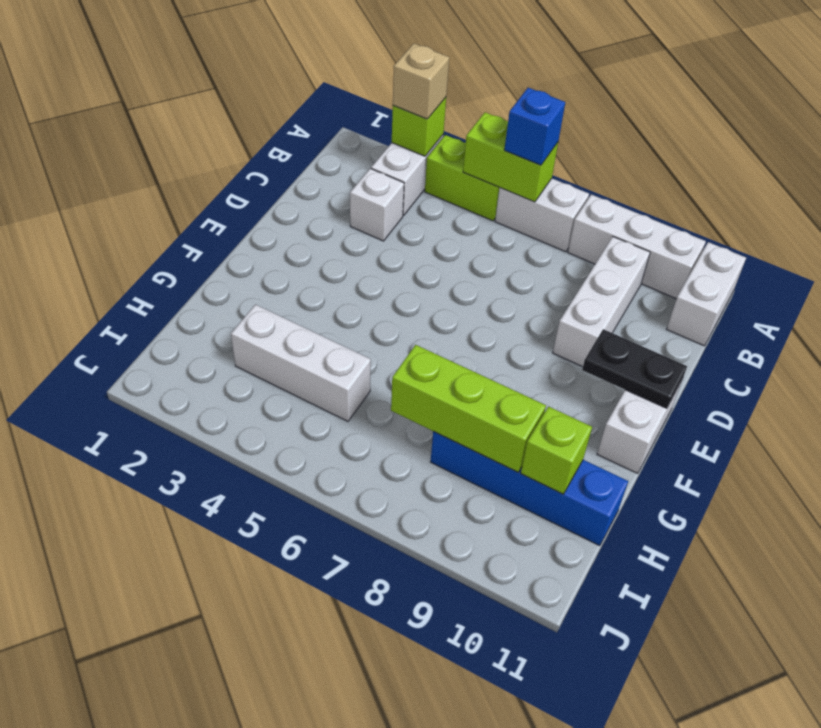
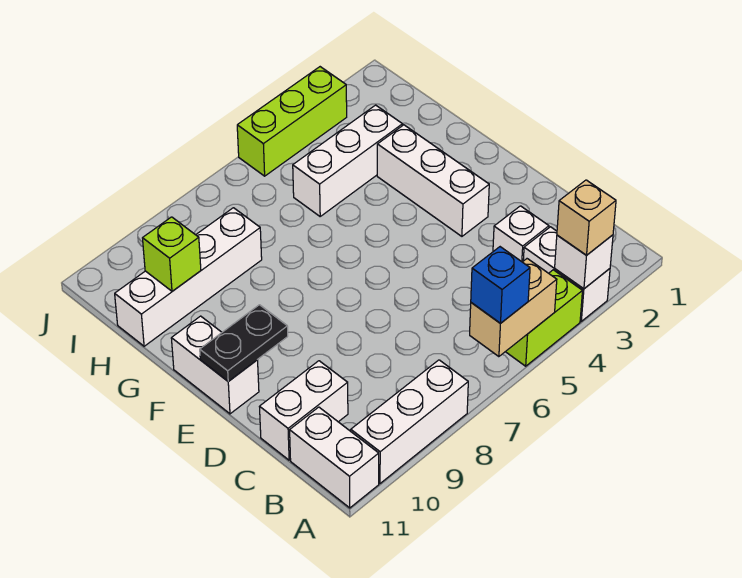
lime brick A3 level 2 -> white brick A3 level 2
lime brick A5:A6 level 2 -> tan brick A5:A6 level 2
white brick A6:A7 level 1 -> white brick C10:C11 level 1
white brick B9:D9 level 1 -> white brick E3:G3 level 1
lime brick H7:H9 level 2 -> lime brick J3:J5 level 1
blue brick H8:H11 level 1 -> white brick H8:H11 level 1

